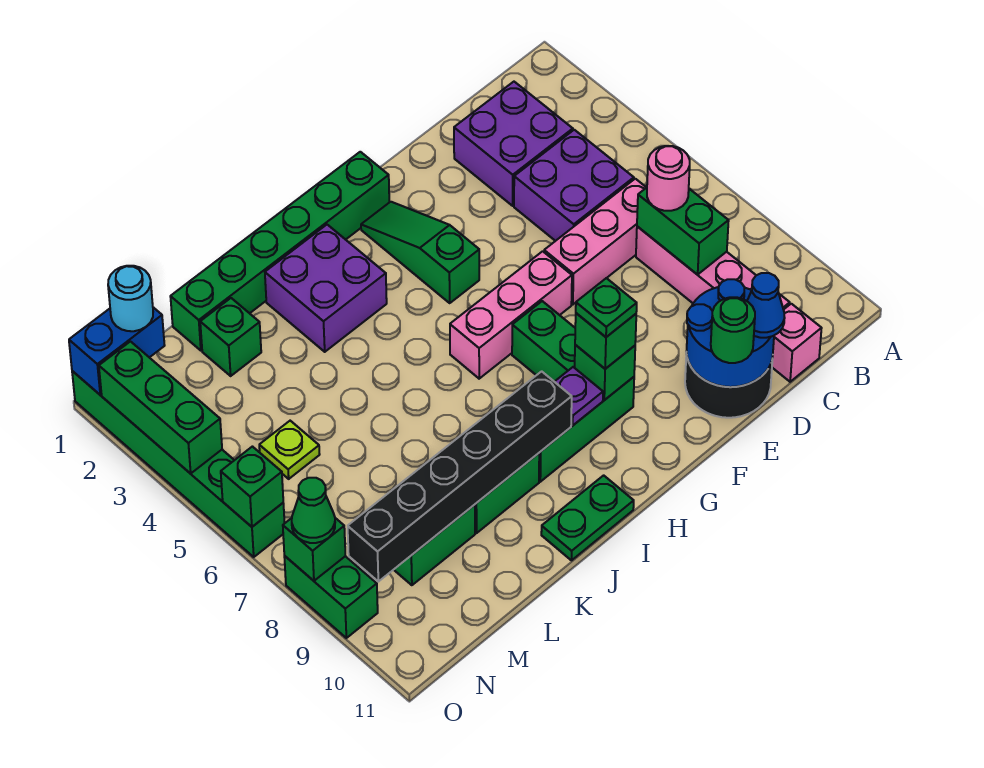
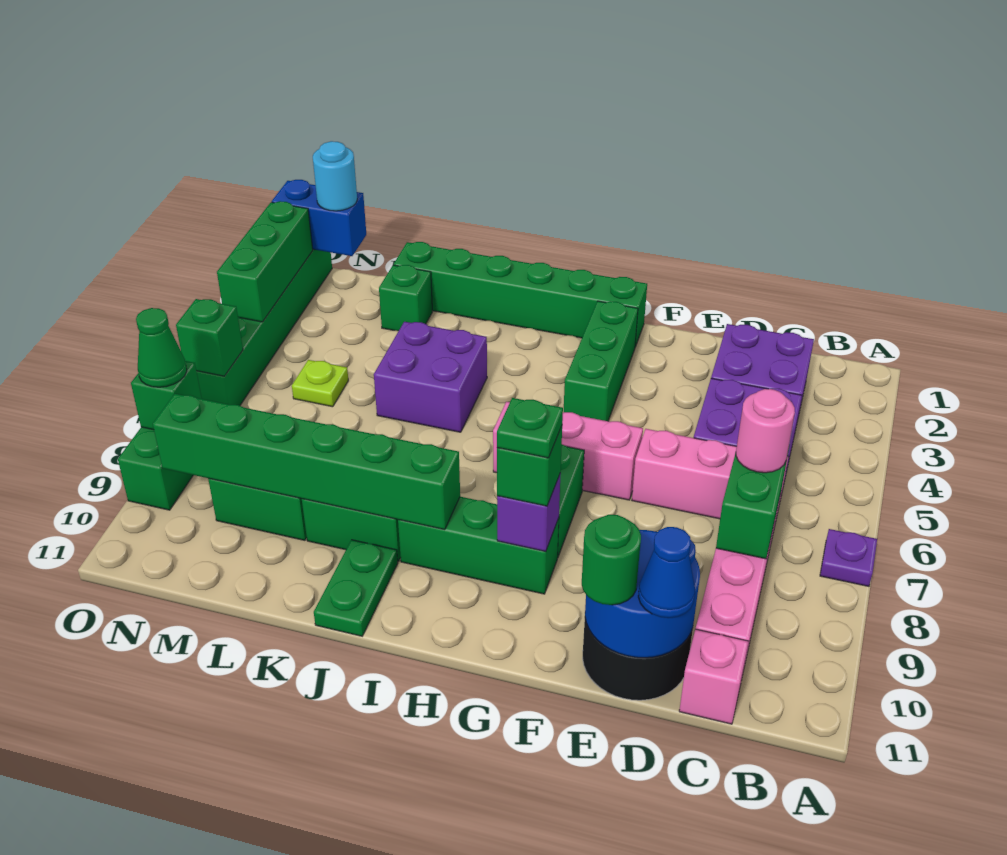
green slope G2:G4 level 1 top 4 -> green brick G2:G4 level 1
green brick G9 level 2 -> purple brick G9 level 2
purple plate H9 level 2 -> purple plate A7 level 1
purple brick I2:J3 level 1 -> purple brick J4:K5 level 1
black brick I9:N9 level 2 -> green brick I9:N9 level 2
green plate I11:J11 level 1 -> green plate J10:J11 level 1

